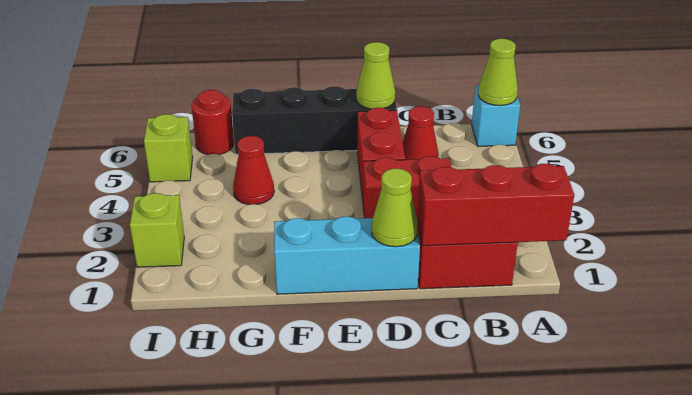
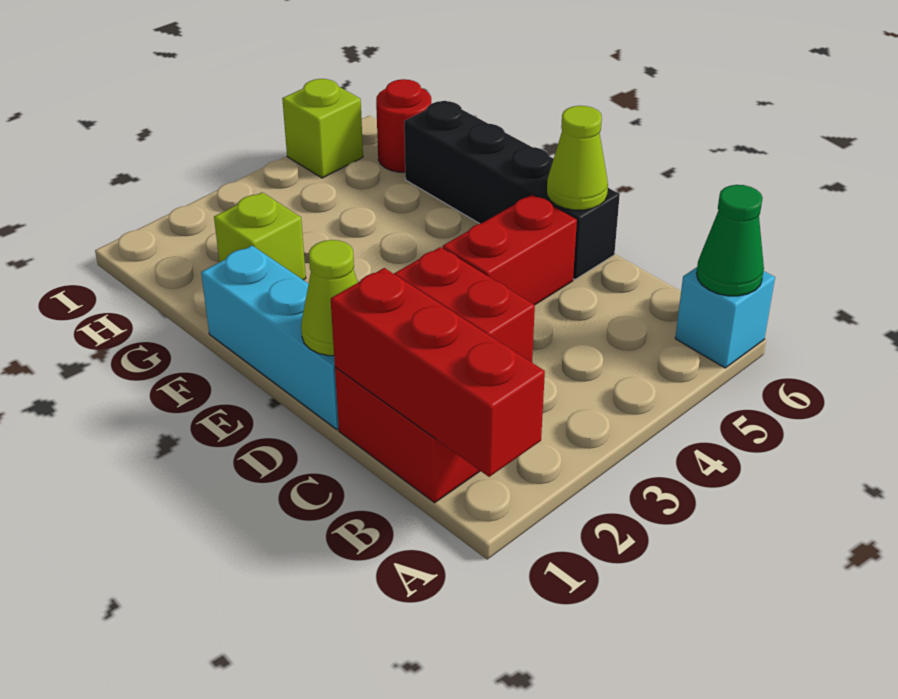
lime cone A6 level 2 -> green cone A6 level 2
red cone C5 level 1 -> none
red cone G4 level 1 -> none
lime brick I2 level 1 -> lime brick G2 level 1

